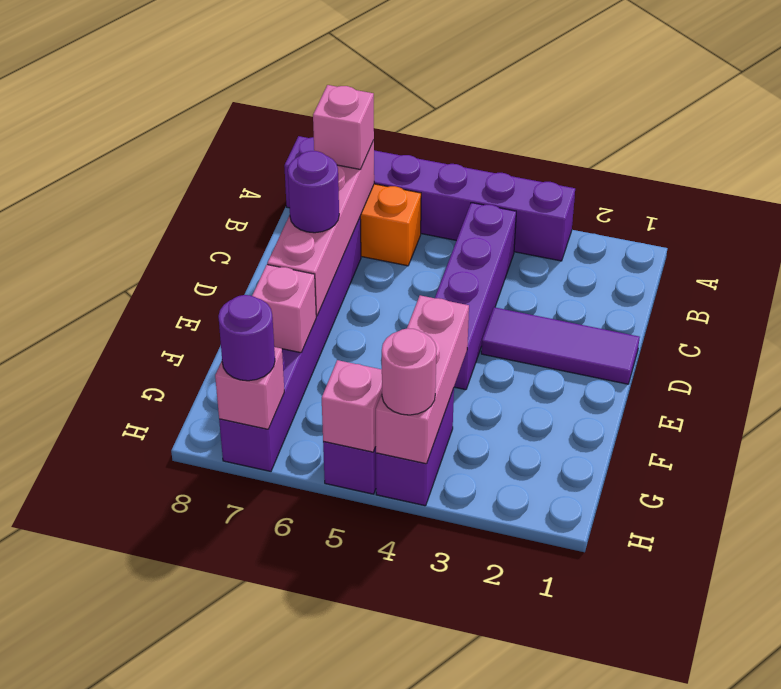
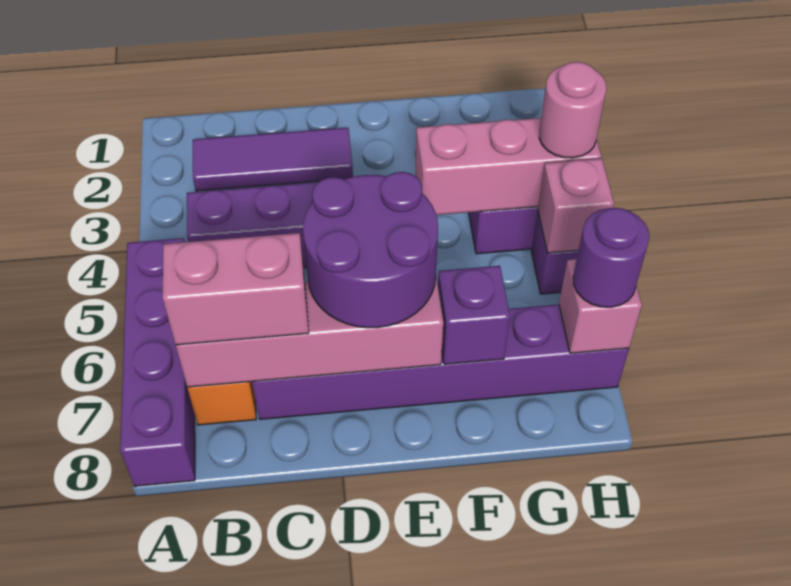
purple brick A3:A8 level 1 -> purple brick A5:A8 level 1
pink brick B7 level 3 -> pink brick B7:C7 level 3
purple tile D1:D3 level 1 -> purple tile B2:D2 level 1
purple round brick D7 level 3 -> purple round brick D6:E7 level 3
pink brick F7 level 2 -> purple brick F7 level 2

